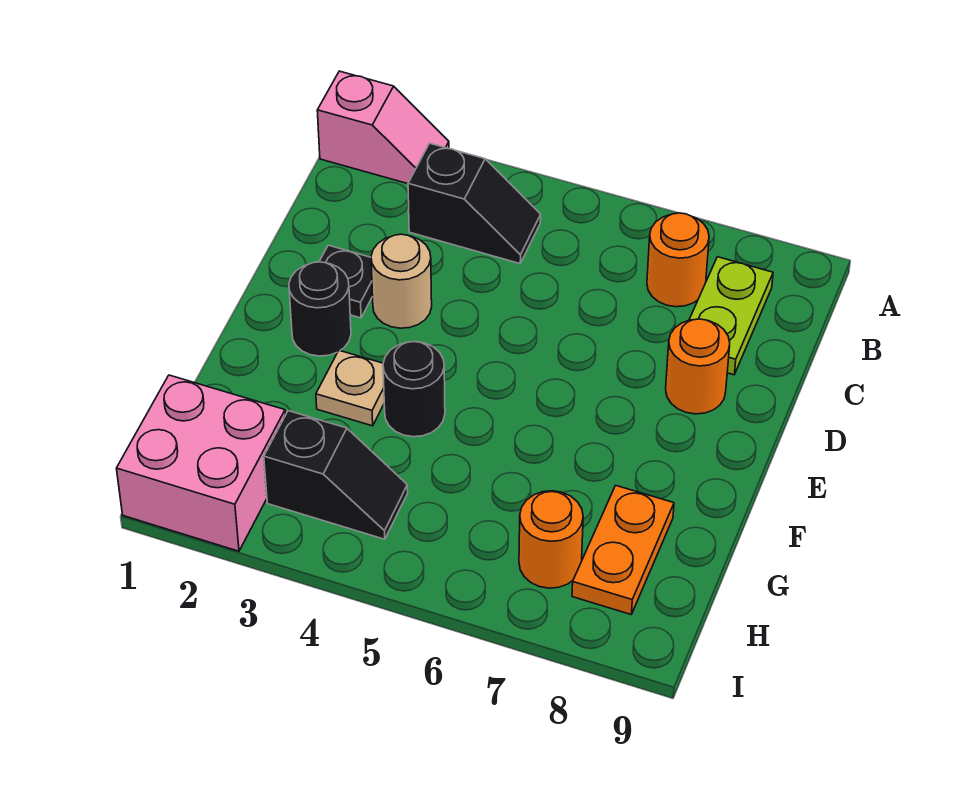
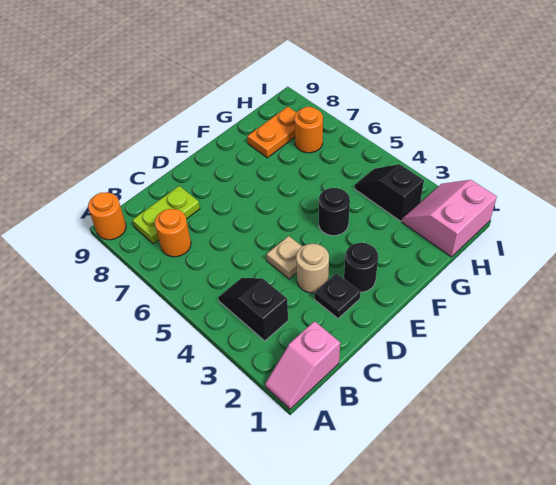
pink slope A1:A2 level 1 top 1 -> pink slope A1:B1 level 1 top B
orange round brick D8 level 1 -> orange round brick A9 level 1
tan plate F3 level 1 -> tan plate D4 level 1
pink brick H1:I2 level 1 -> pink slope H1:I2 level 1 top 1

